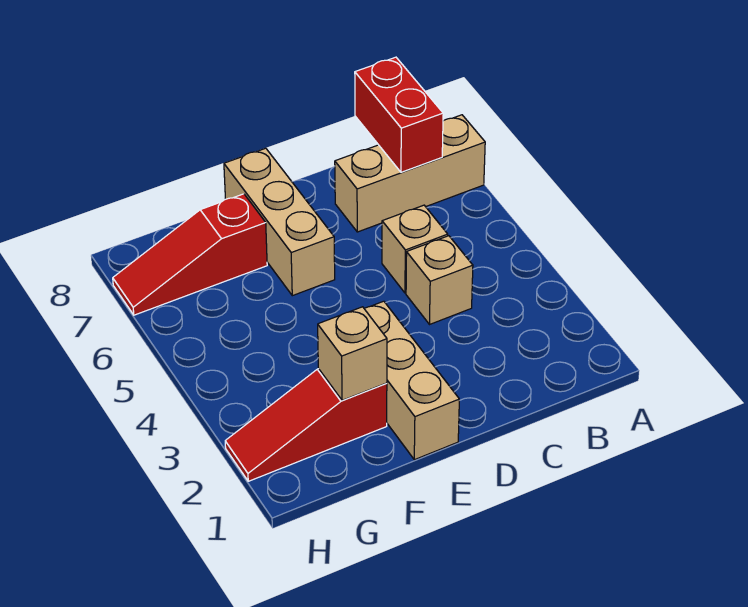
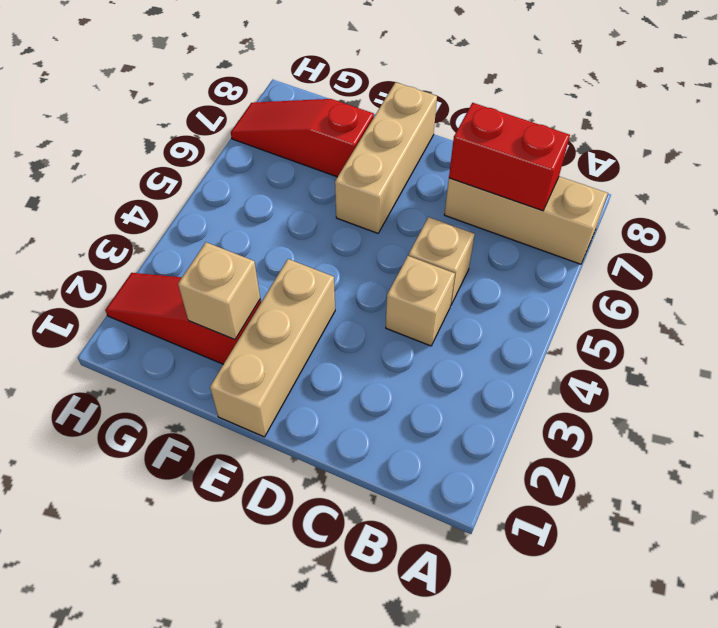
red brick B7:B8 level 2 -> red brick B7:C7 level 2

